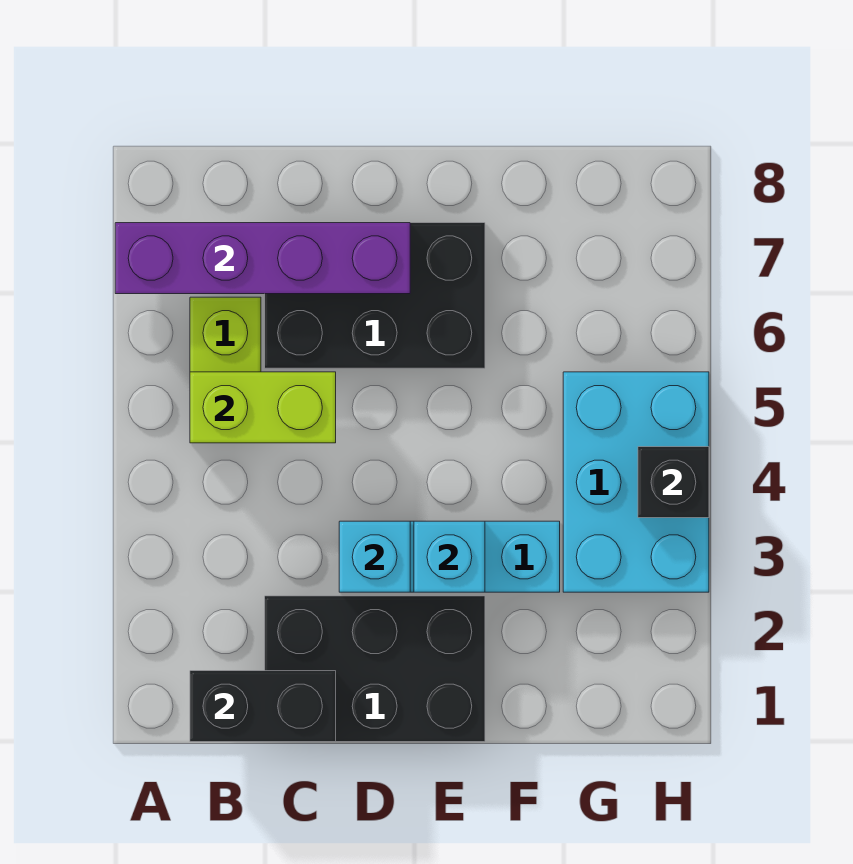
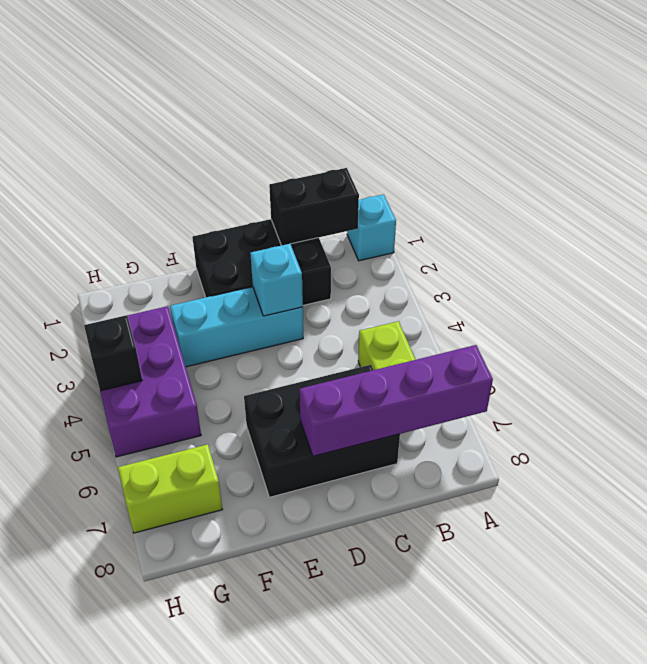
lime brick B5:C5 level 2 -> lime brick G7:H7 level 1
cyan brick E3 level 2 -> cyan brick A1 level 1
cyan brick G3:H5 level 1 -> purple brick G3:H5 level 1

